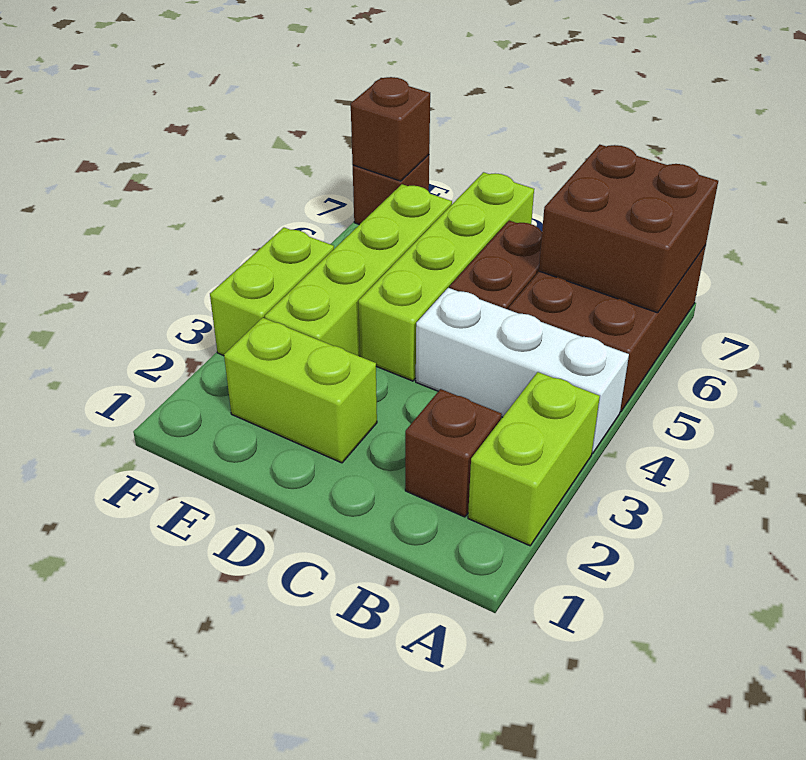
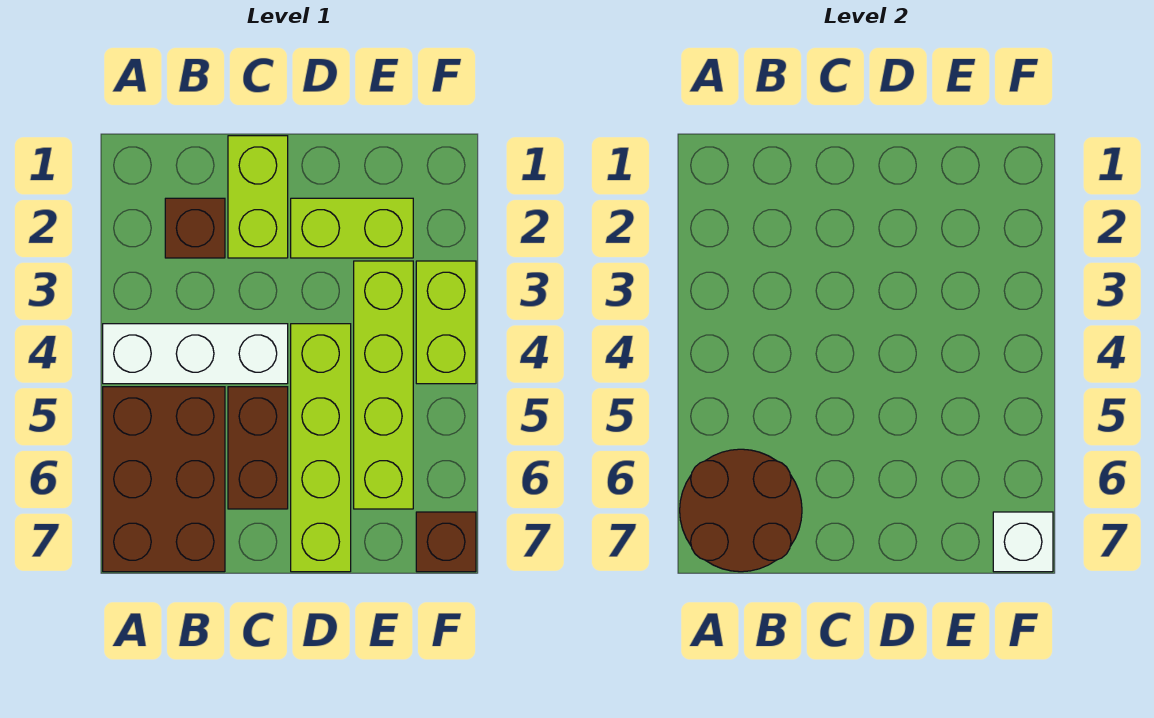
lime brick A2:A3 level 1 -> lime brick C1:C2 level 1
brown brick A6:B7 level 2 -> brown round brick A6:B7 level 2
brown brick F7 level 2 -> white brick F7 level 2

